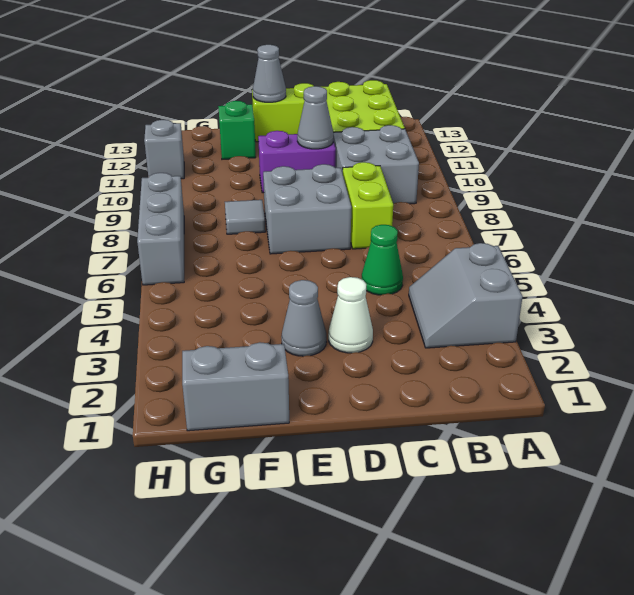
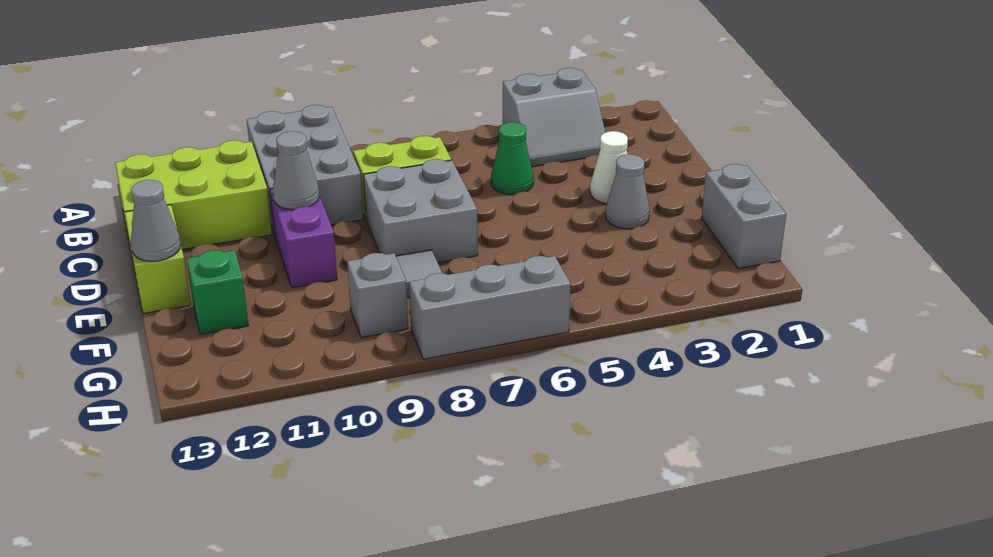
grey brick B9:C10 level 1 -> grey brick A9:C10 level 1
grey brick H11 level 1 -> grey brick G9 level 1

